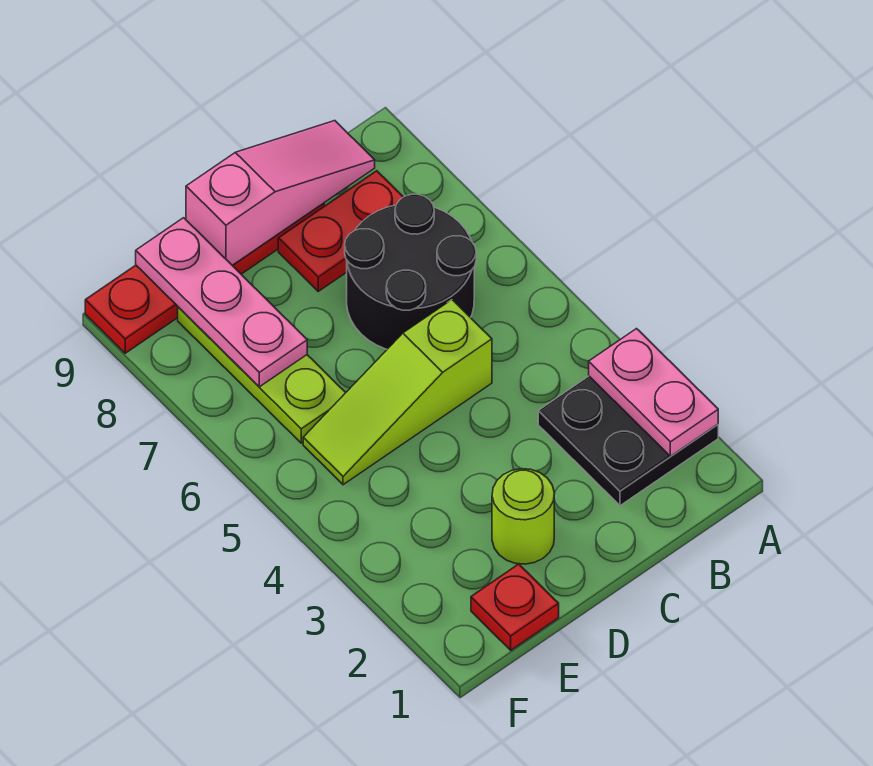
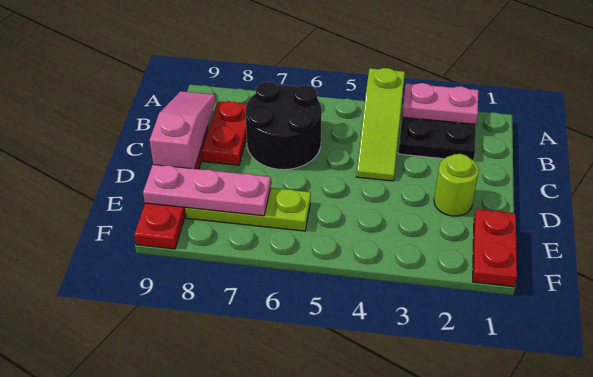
lime slope C5:E5 level 1 top C -> lime slope A4:C4 level 1 top A
red plate E1 level 1 -> red plate E1:F1 level 1

